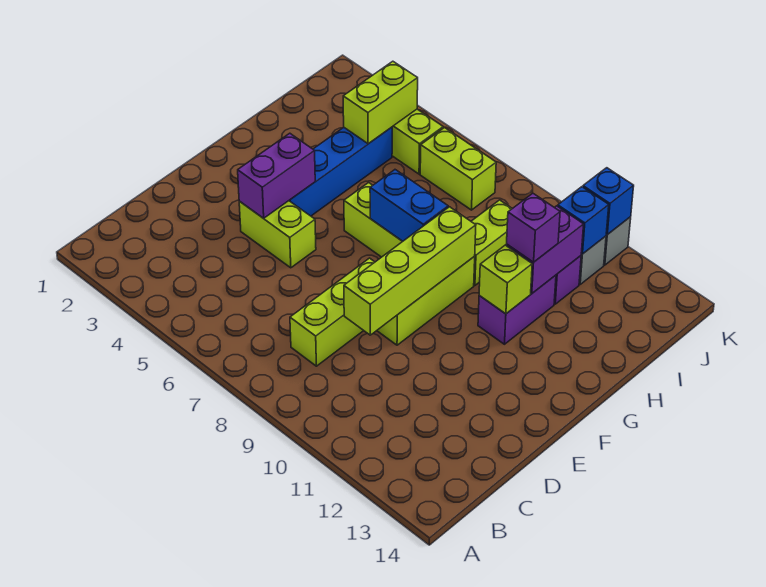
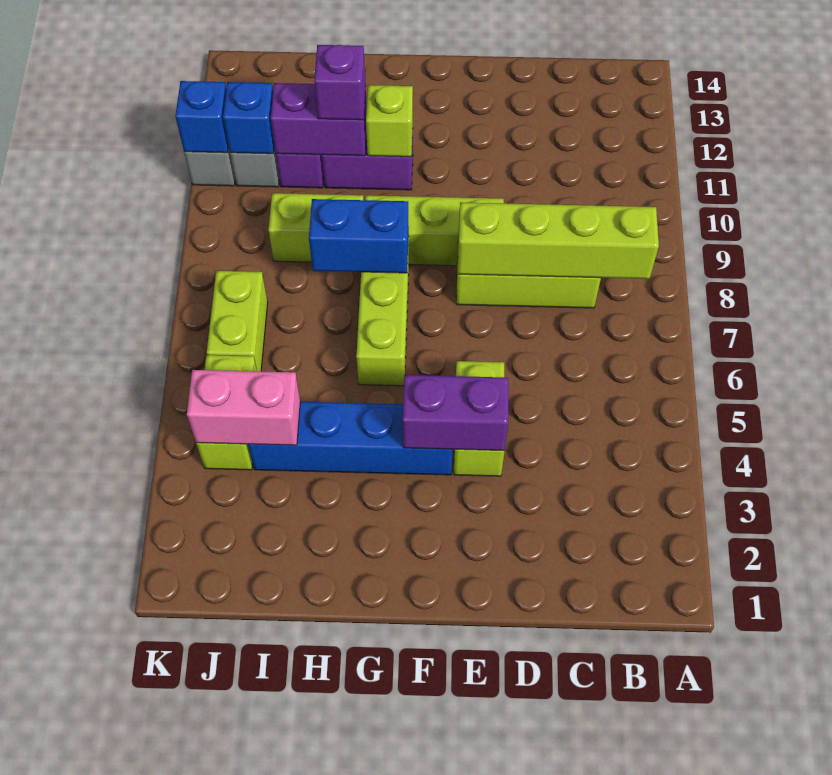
lime brick D9:G9 level 2 -> lime brick B8:E8 level 2
blue brick G7:G8 level 2 -> blue brick G8:H8 level 2
lime brick I4:J4 level 2 -> pink brick I4:J4 level 2

